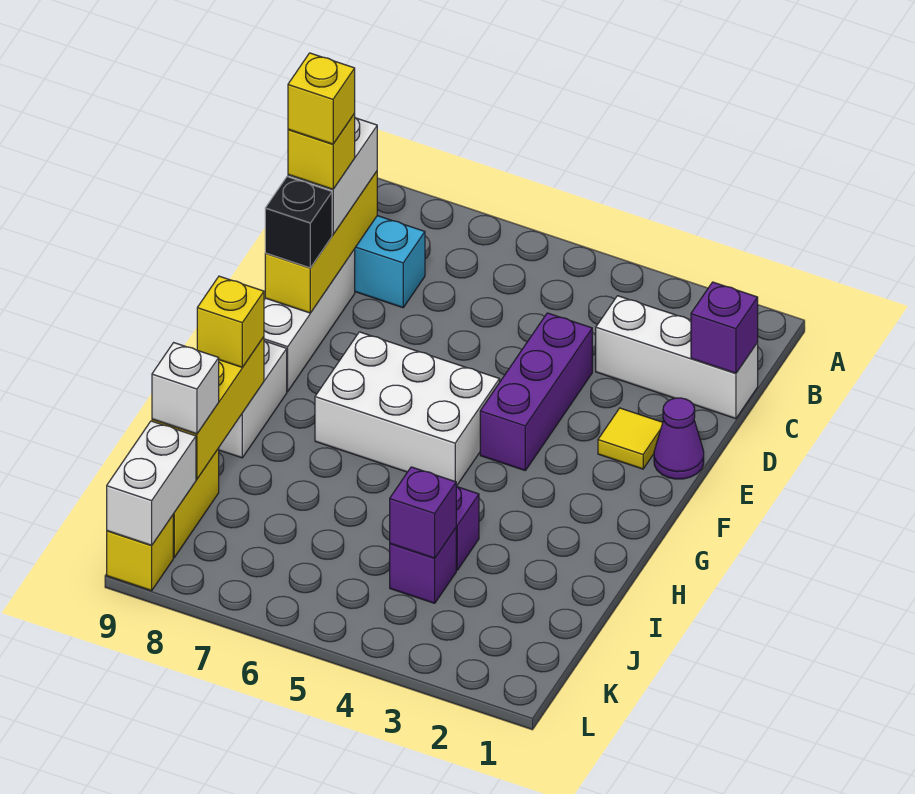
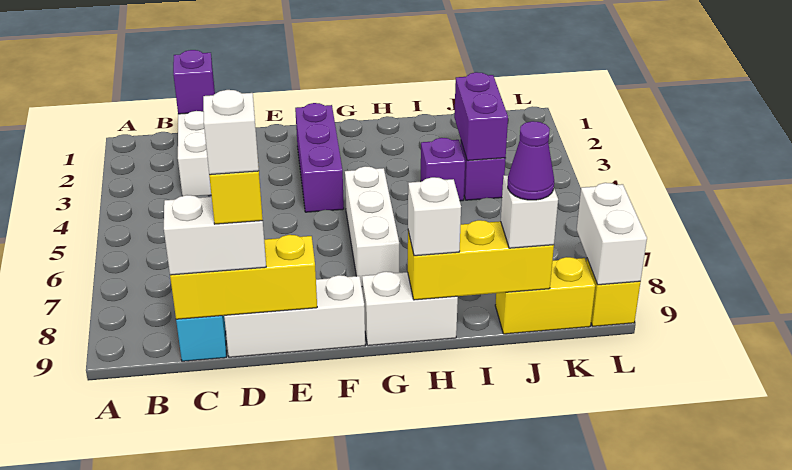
purple brick D4:F4 level 1 -> purple brick F2:F4 level 1
yellow brick D9 level 5 -> white brick D9 level 5
purple cone E1 level 1 -> purple cone J9 level 4
yellow tile E2 level 1 -> none
black brick E9 level 3 -> none
white brick F5:G7 level 1 -> white brick G5:G7 level 1
yellow brick H9 level 3 -> white brick H9 level 3
purple brick J4 level 2 -> purple brick J3:J4 level 2
white brick K9:L9 level 2 -> white brick L8:L9 level 2

